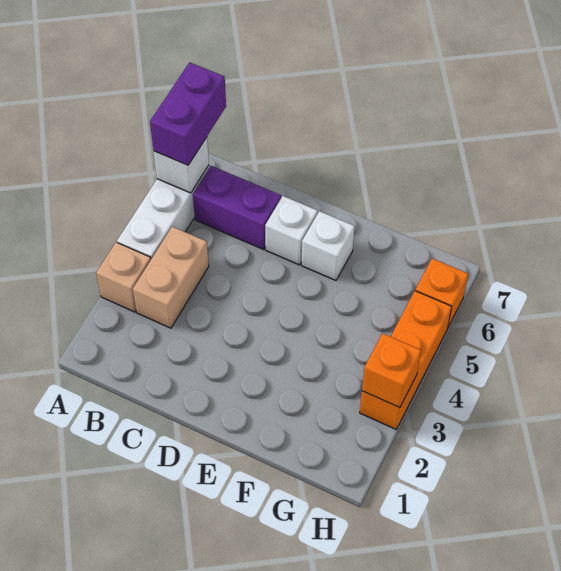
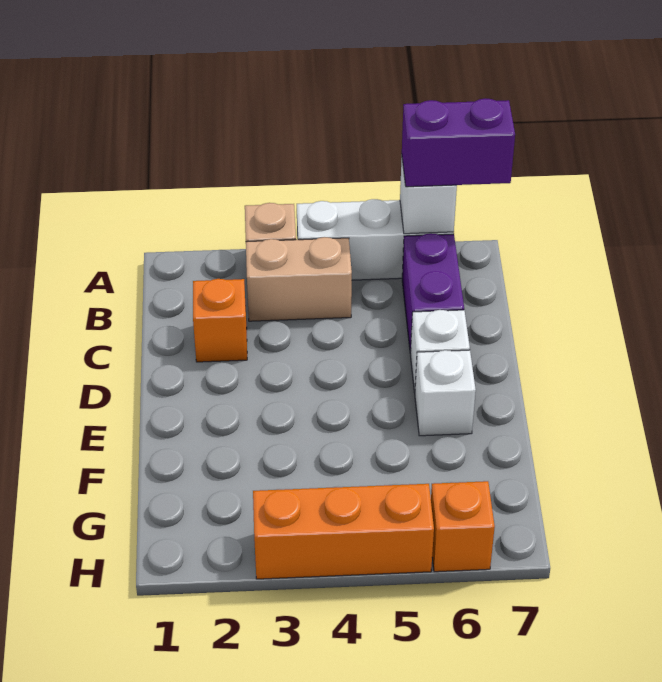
orange brick H3 level 2 -> orange brick C2 level 1

